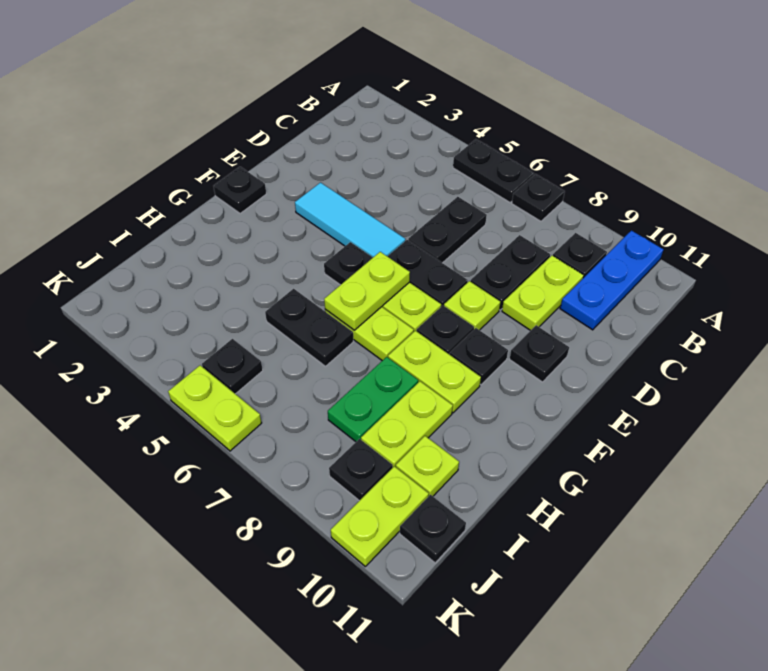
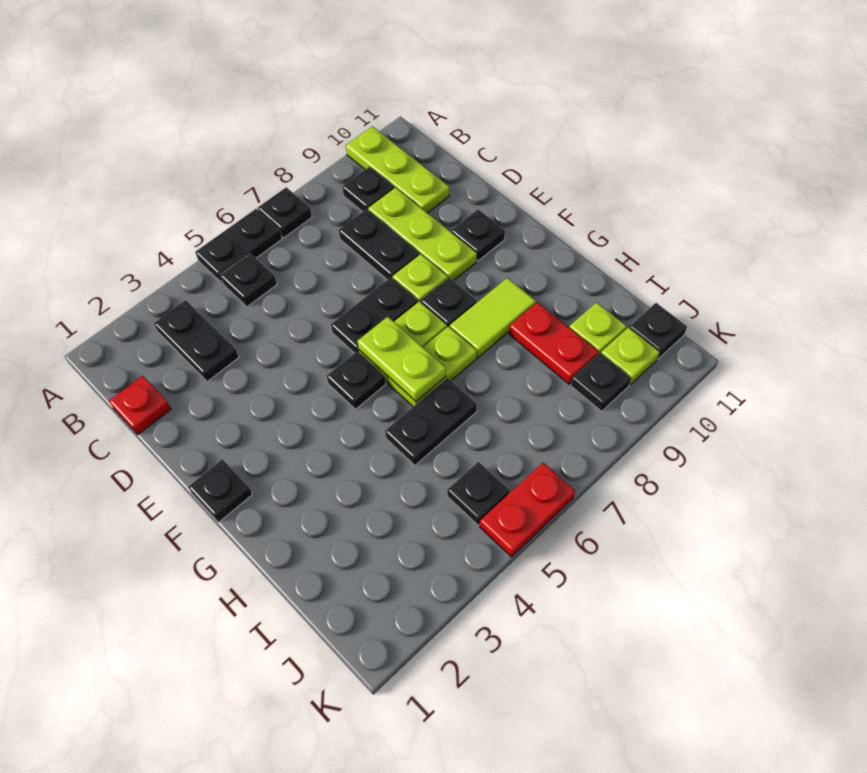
blue plate A10:C10 level 1 -> lime plate A10:C10 level 1
none -> red plate C1 level 1
black plate C6:D6 level 1 -> black plate B3:C3 level 1
lime plate C9:D9 level 1 -> lime plate C9:E9 level 1
cyan tile E3:E5 level 1 -> none
black plate F9 level 1 -> black plate B5 level 1
lime plate G8:G9 level 1 -> lime tile G8:G9 level 1
green plate H8:I8 level 1 -> none
lime plate H9:I9 level 1 -> red plate H9:I9 level 1
lime plate J10:K10 level 1 -> lime plate J10 level 1
lime plate K5:K6 level 1 -> red plate K5:K6 level 1

